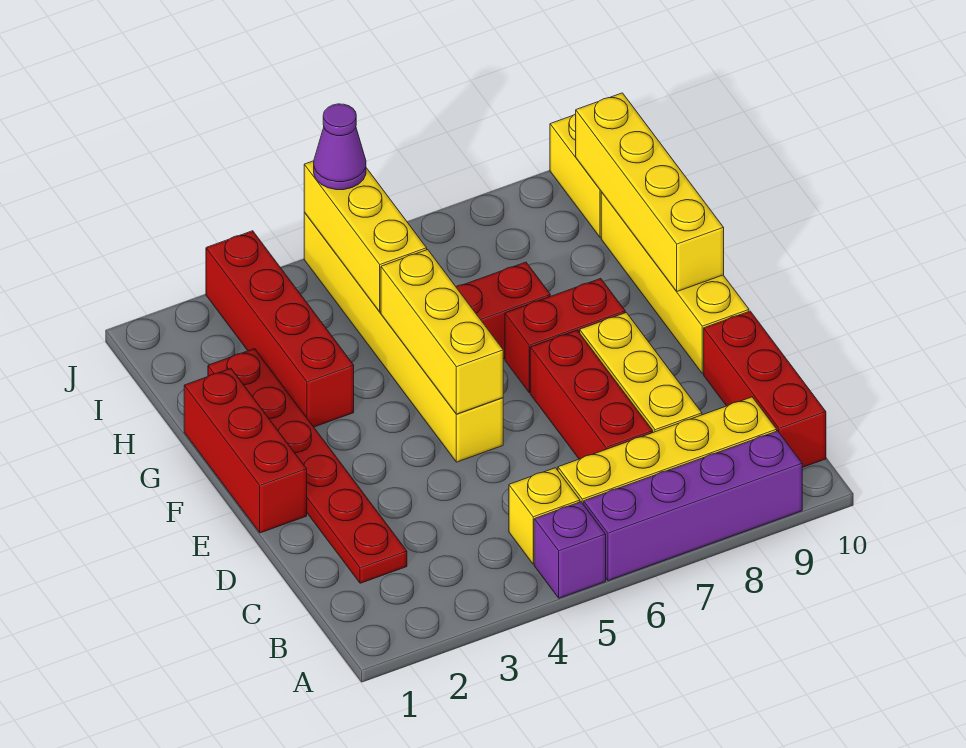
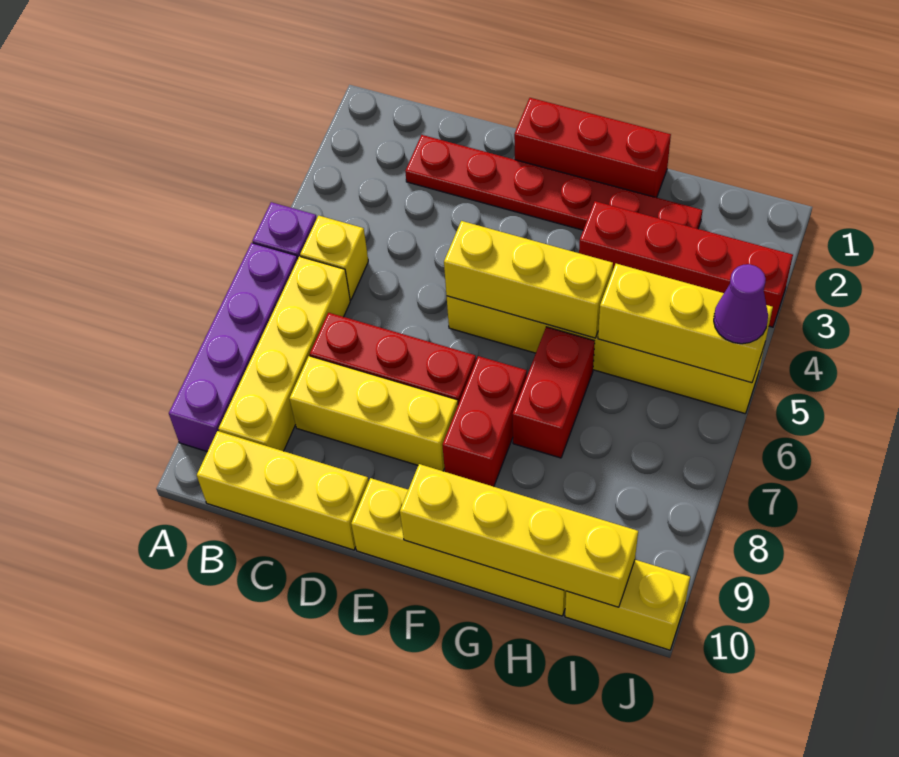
red brick B10:D10 level 1 -> yellow brick B10:D10 level 1

